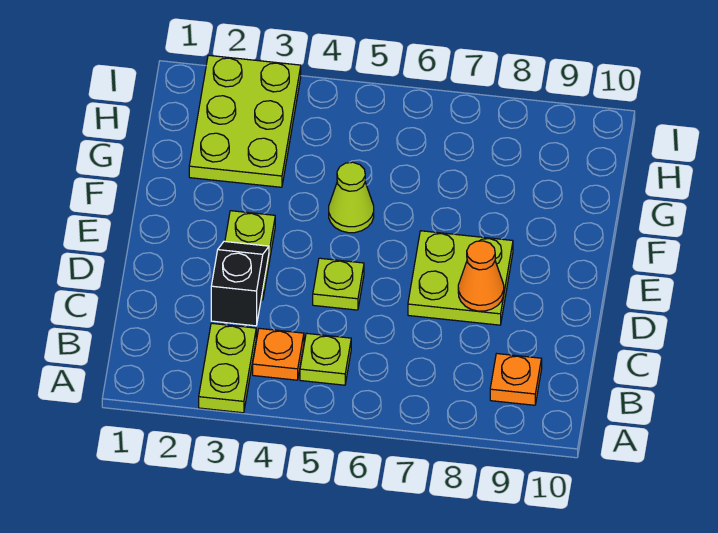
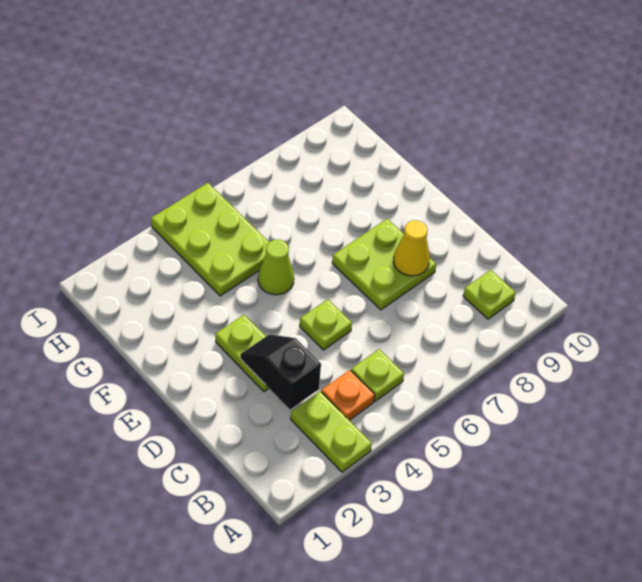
orange plate B9 level 1 -> lime plate B9 level 1
orange cone D8 level 2 -> yellow cone D8 level 2
lime plate G2:I3 level 1 -> lime plate G4:I5 level 1

